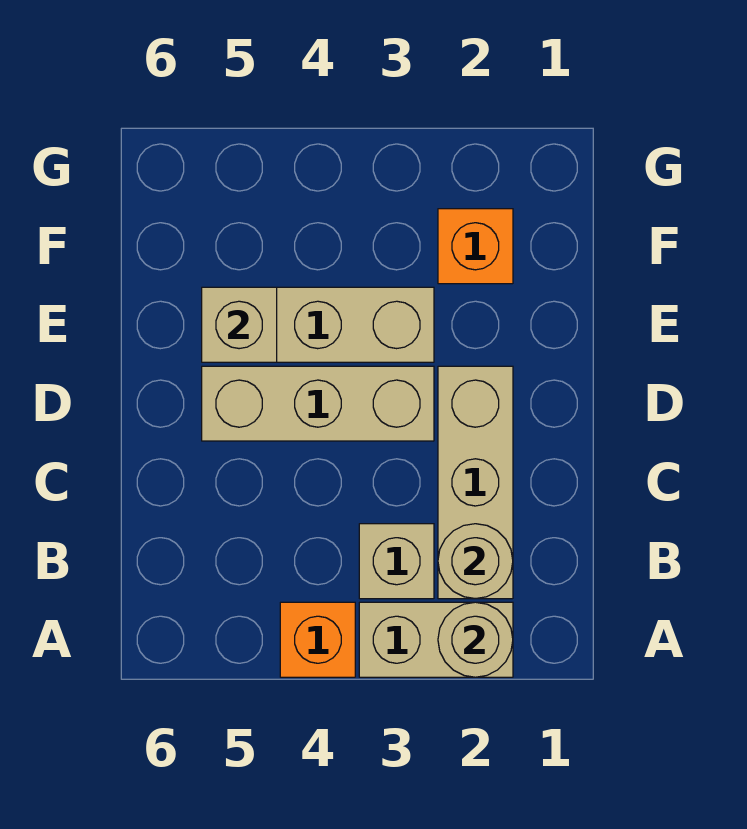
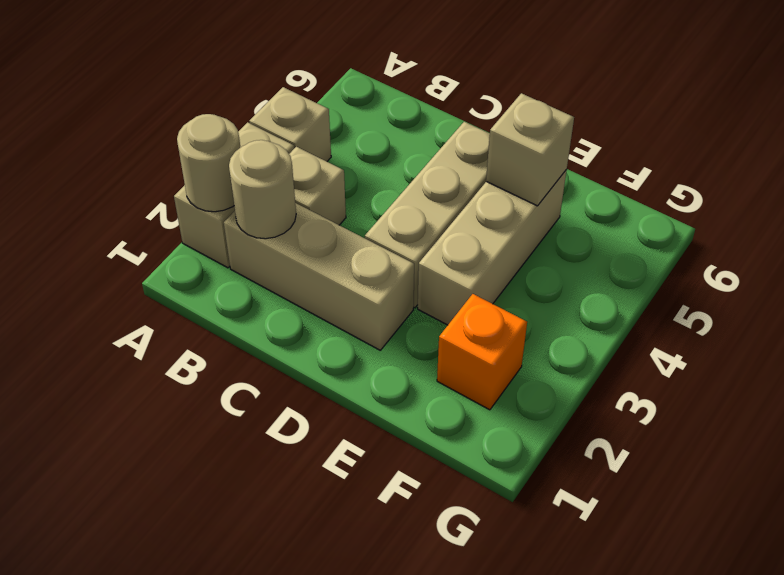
orange brick A4 level 1 -> tan brick A4 level 1

